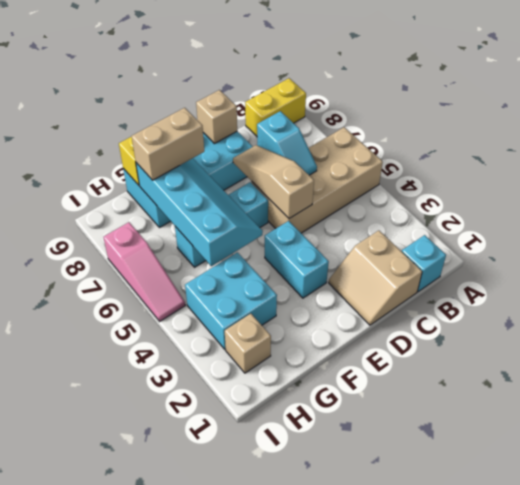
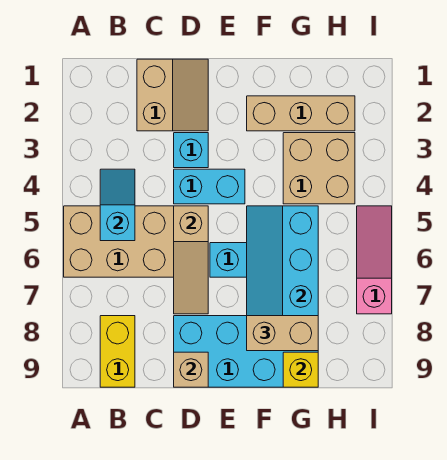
yellow brick A9:B9 level 1 -> yellow brick B8:B9 level 1
cyan brick B1 level 1 -> cyan brick D3 level 1
cyan slope C6:C7 level 2 top 7 -> cyan slope B4:B5 level 2 top 5
cyan brick E3:E4 level 1 -> cyan brick D4:E4 level 1
cyan brick G3:H4 level 1 -> tan brick G3:H4 level 1
tan brick H2 level 1 -> tan brick F2:H2 level 1

